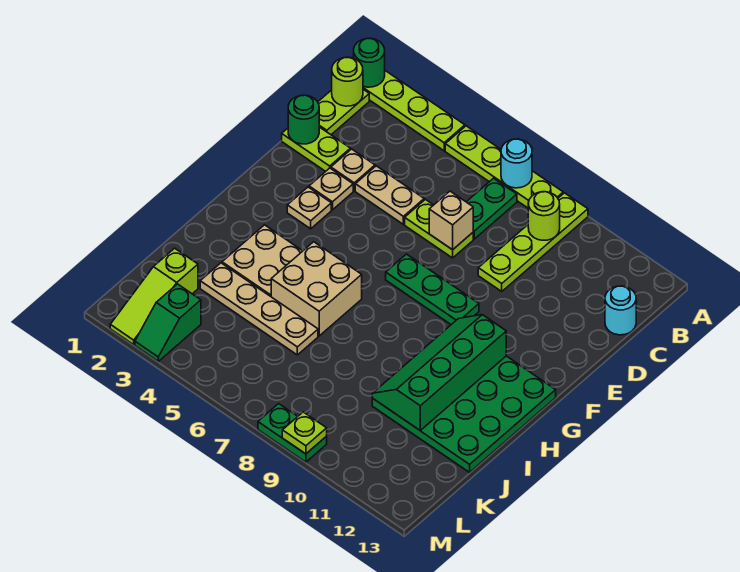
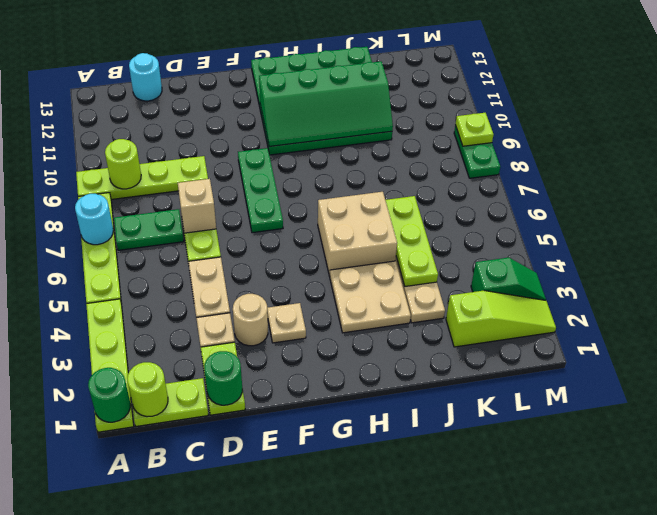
tan plate E3 level 1 -> tan round brick E3 level 1
none -> lime plate J4:J6 level 2

